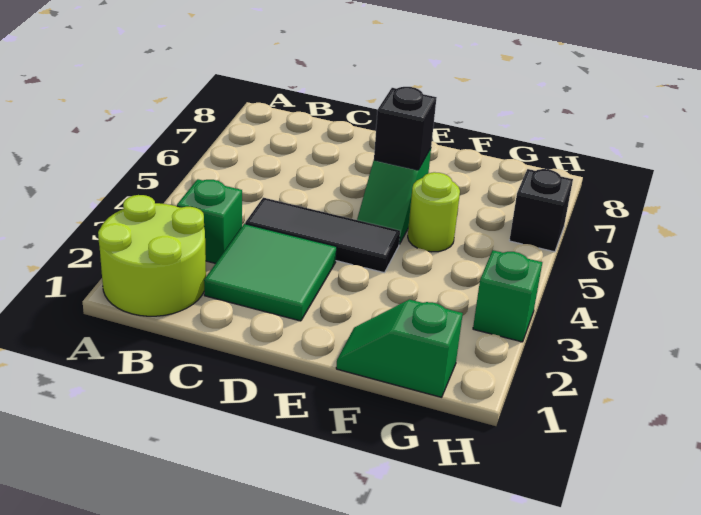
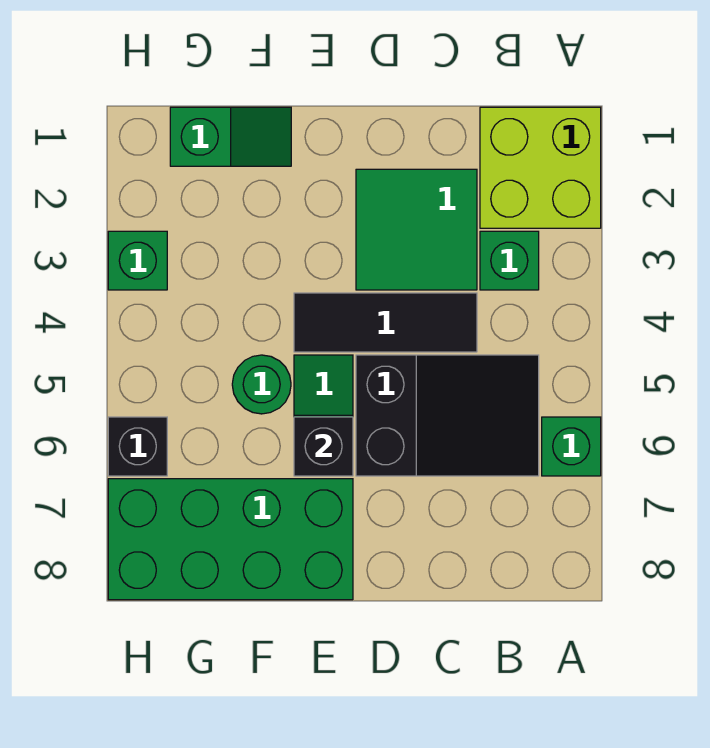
lime round brick A1:B2 level 1 -> lime brick A1:B2 level 1
none -> green brick A6 level 1
none -> black slope B5:D6 level 1 top D
none -> green brick E7:H8 level 1
lime round brick F5 level 1 -> green round brick F5 level 1

